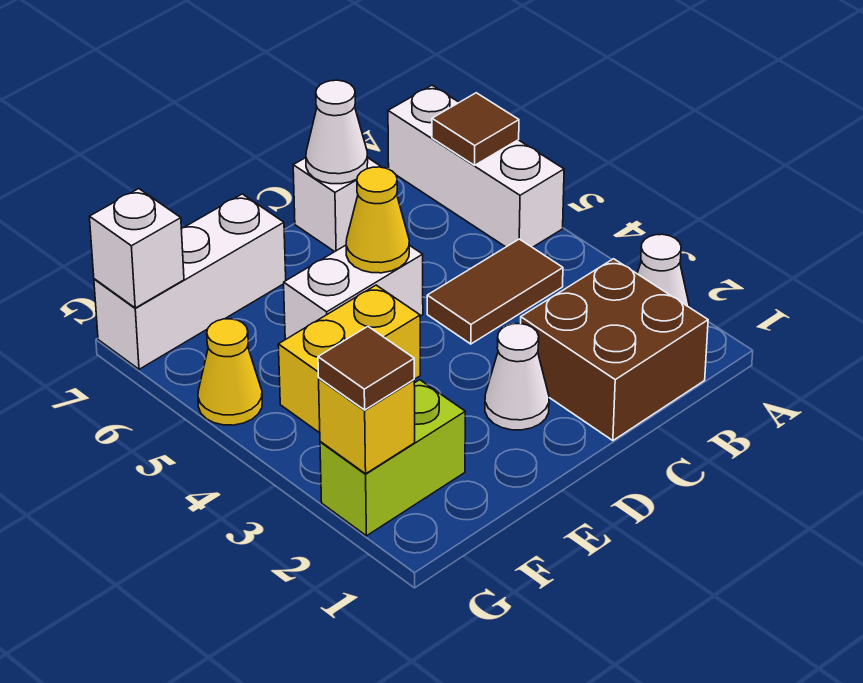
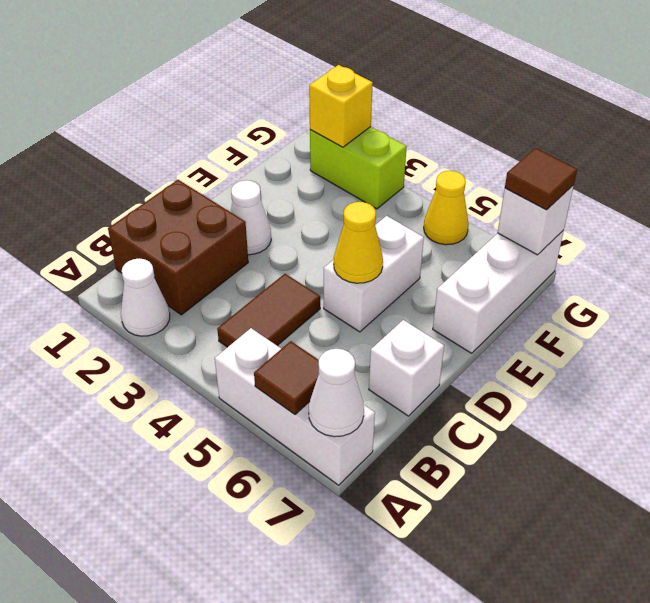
white cone C7 level 2 -> white cone A7 level 2
yellow brick E4:F4 level 1 -> none
lime brick F2:G2 level 1 -> lime brick G2:G3 level 1
brown tile G2 level 3 -> brown tile G7 level 3

